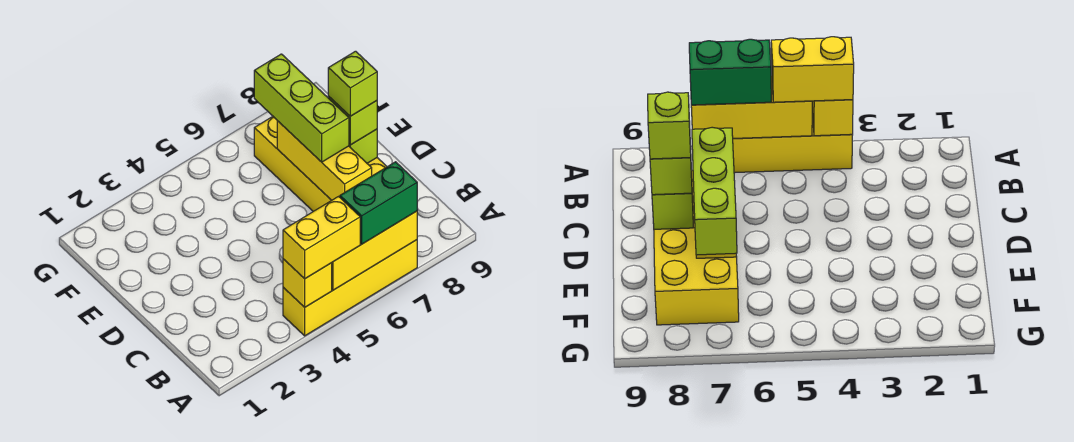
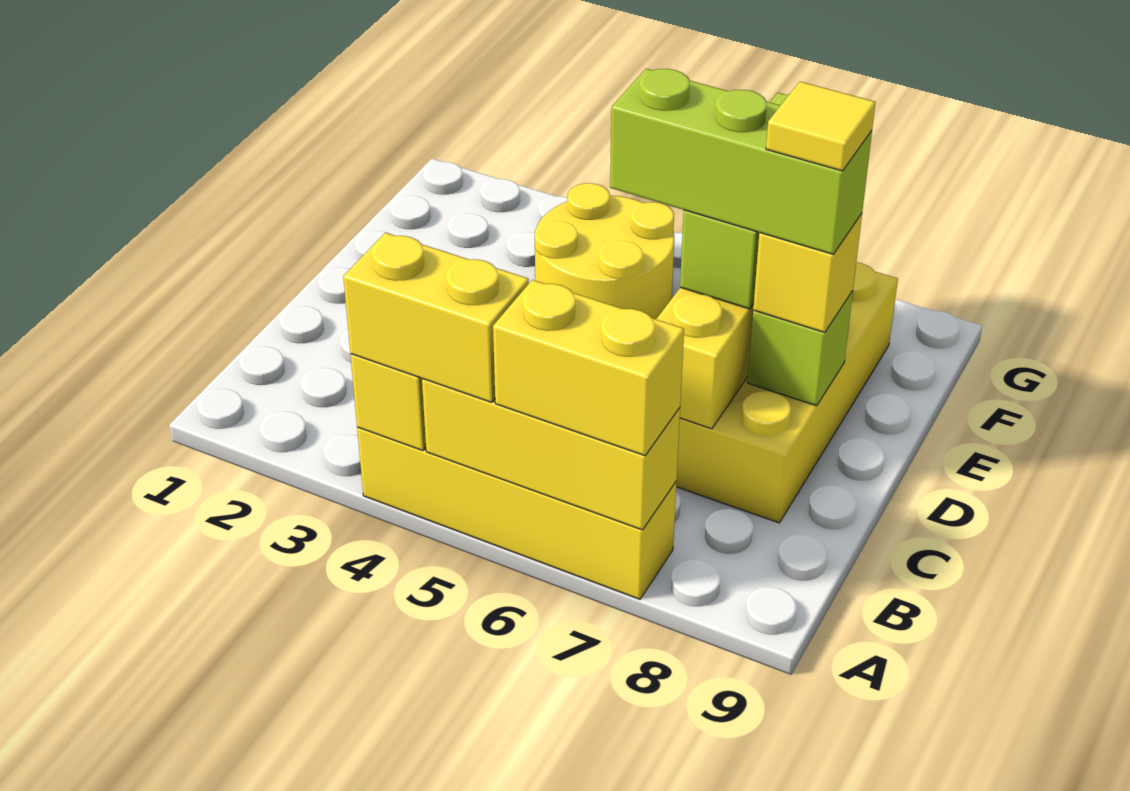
green brick A6:A7 level 3 -> yellow brick A6:A7 level 3
lime brick D8 level 3 -> yellow brick D8 level 3
lime brick D8 level 4 -> lime brick D6:D8 level 4
none -> yellow tile D8 level 5
none -> yellow round brick E4:F5 level 1

